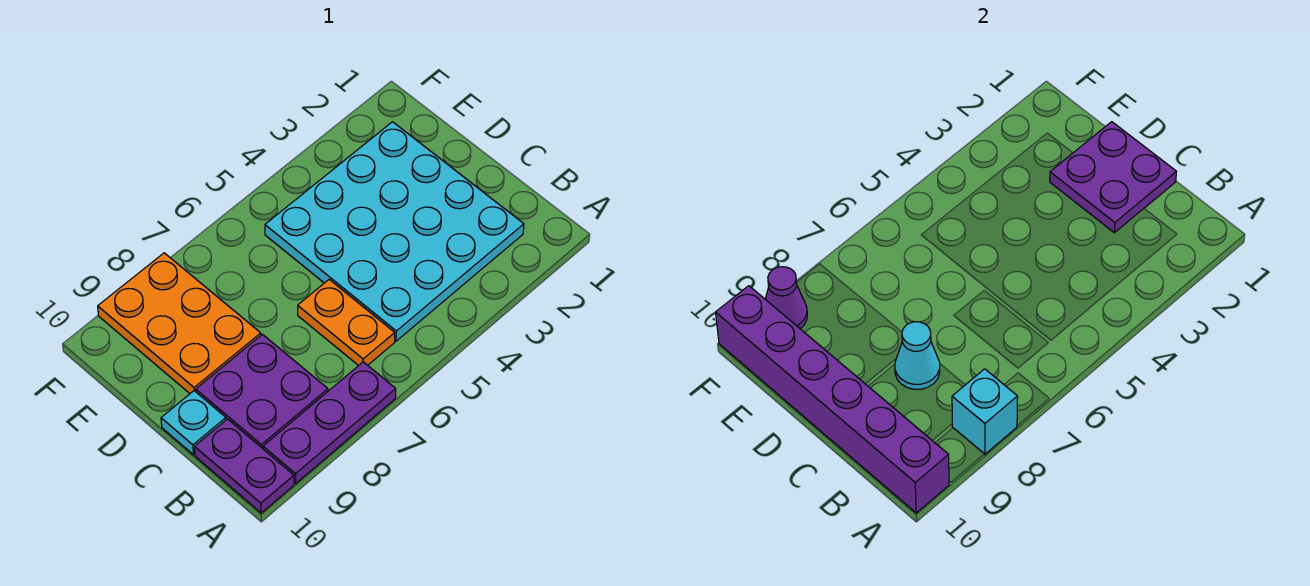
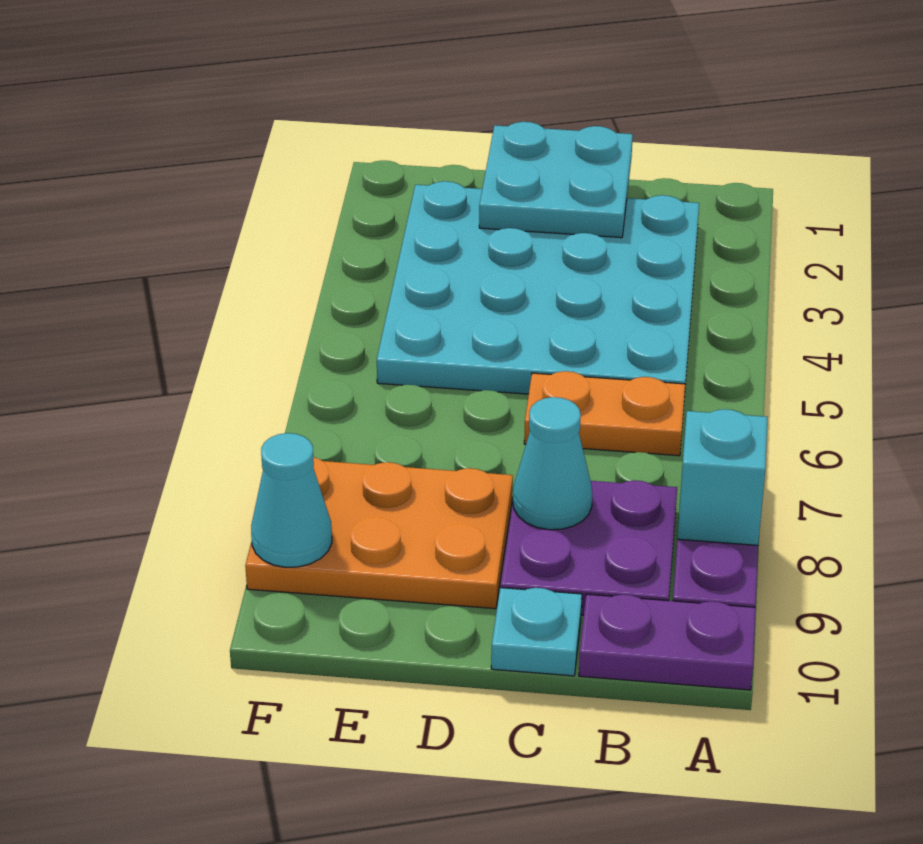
purple brick A10:F10 level 2 -> none
purple plate C1:D2 level 2 -> cyan plate C1:D2 level 2
purple cone F9 level 2 -> cyan cone F9 level 2

